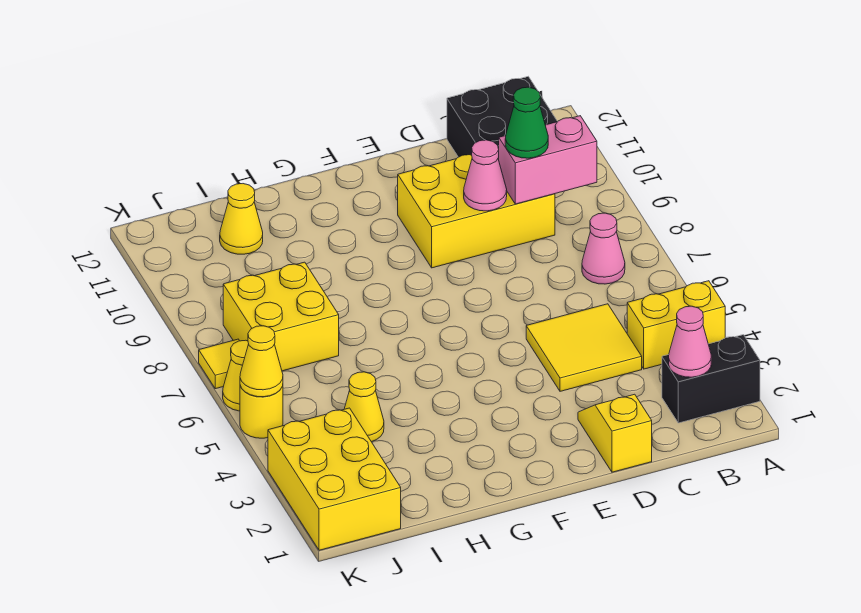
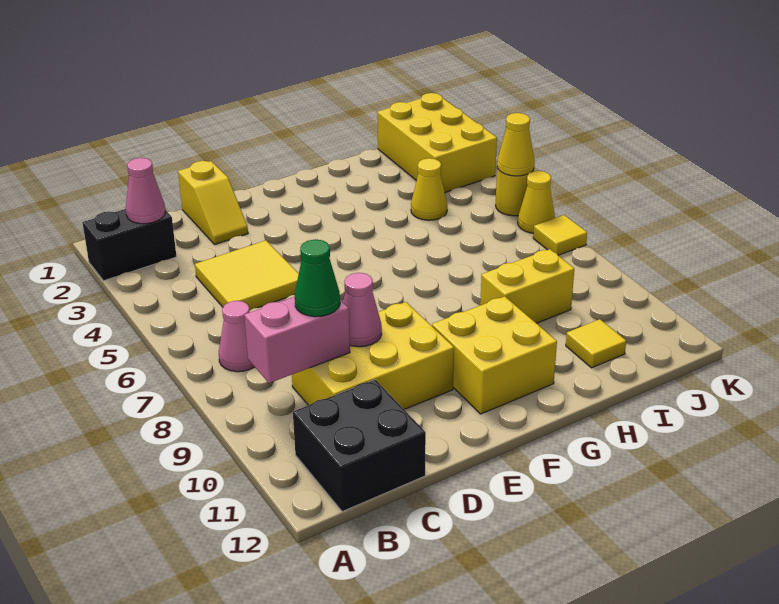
yellow brick A4:B4 level 1 -> yellow brick H9:I9 level 1
yellow brick I7:J8 level 1 -> yellow brick F10:G11 level 1
yellow cone I11 level 1 -> yellow tile I11 level 1

